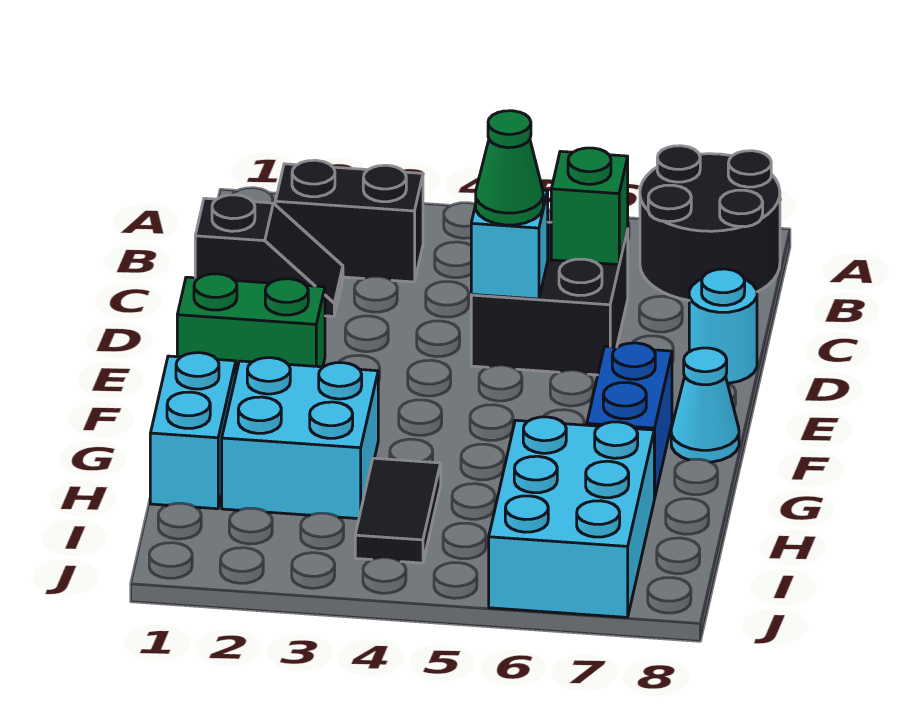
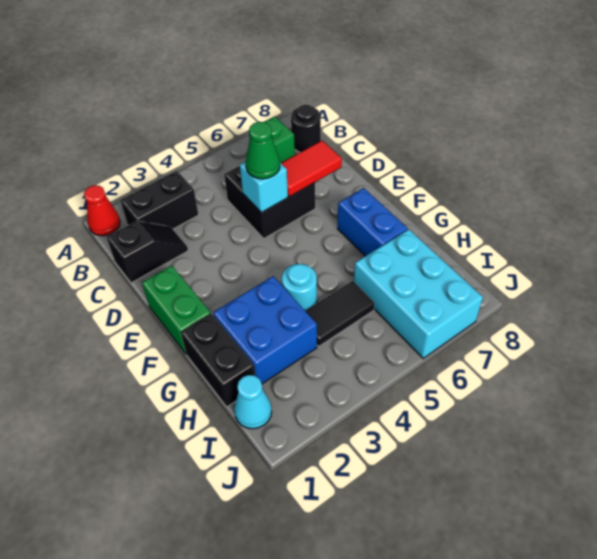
none -> red cone A1 level 1
black round brick A7:B8 level 1 -> black round brick B8 level 1
none -> red tile D6:D7 level 2
cyan round brick D8 level 1 -> cyan round brick G4 level 1
green brick E1:E2 level 1 -> green brick E1:F1 level 1
cyan cone F8 level 1 -> cyan cone I1 level 1
cyan brick G1:H1 level 1 -> black brick G1:H1 level 1
cyan brick G2:H3 level 1 -> blue brick G2:H3 level 1
black tile H4:I4 level 1 -> black tile H4:H5 level 1

